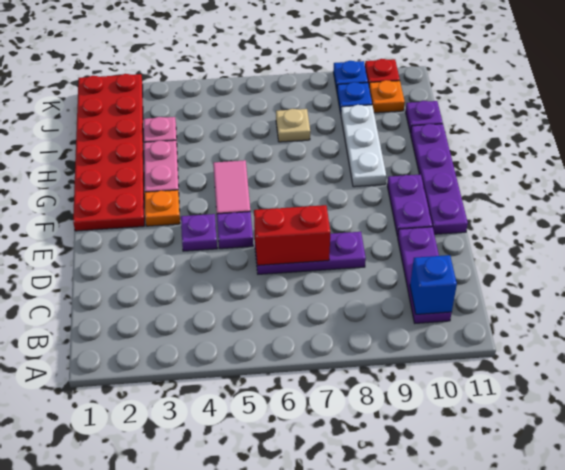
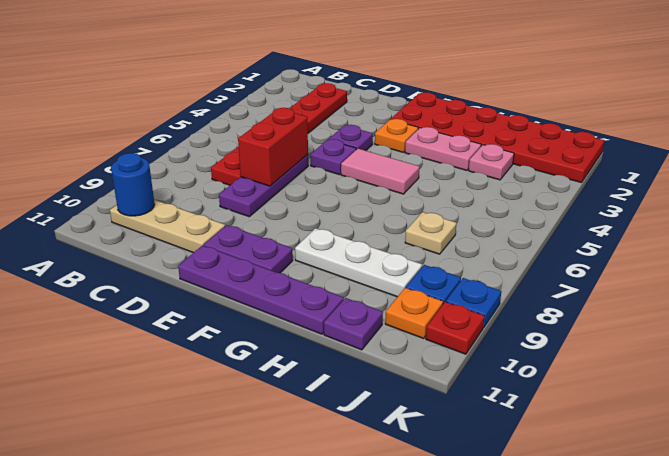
purple plate B10:D10 level 1 -> tan plate B10:D10 level 1
blue brick B10 level 2 -> blue round brick B10 level 2
none -> red plate C2:C7 level 1

